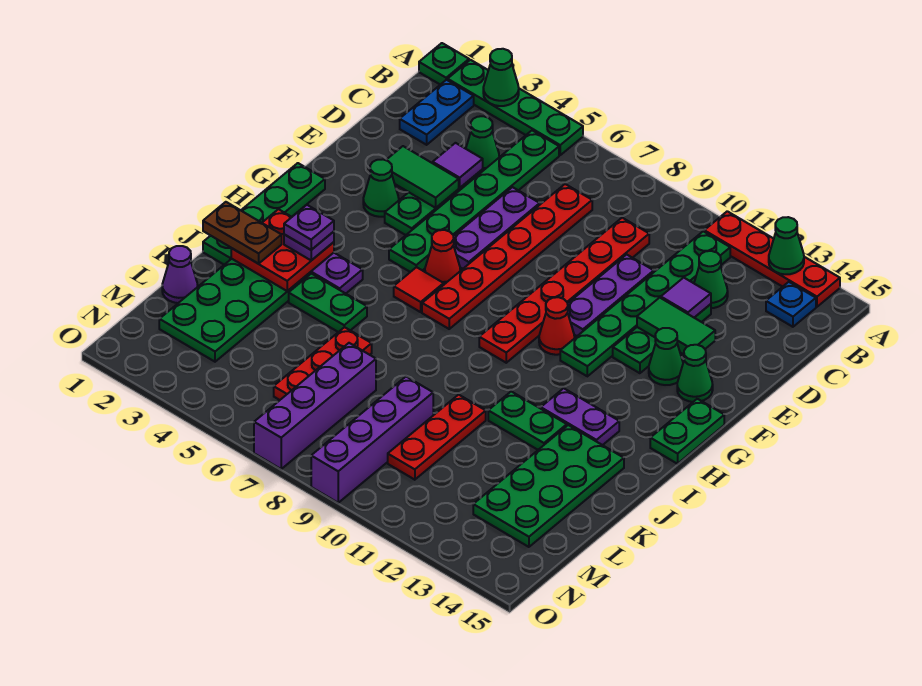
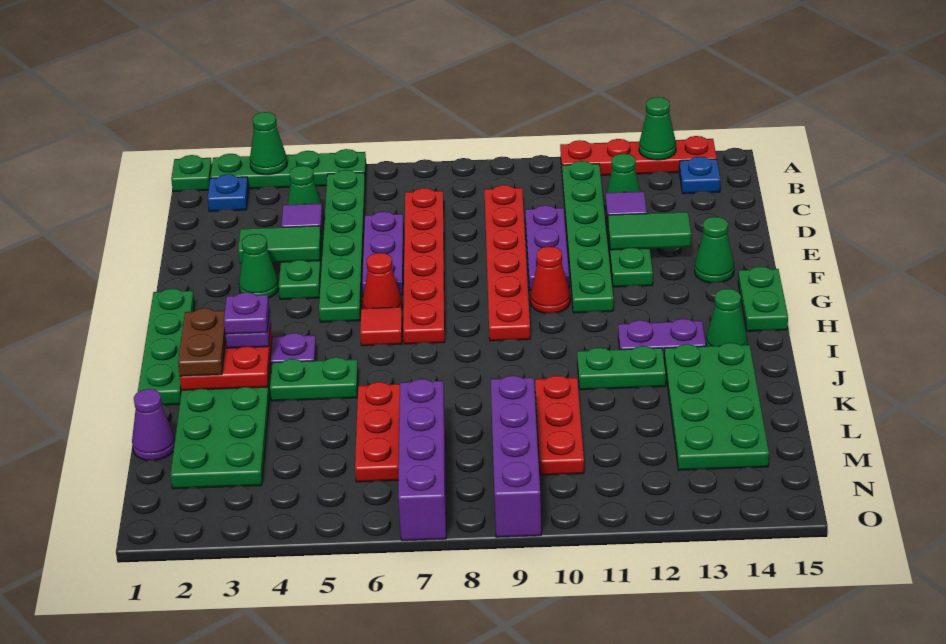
blue plate B2:C2 level 1 -> blue plate B2 level 1
green cone F13 level 1 -> green cone I14 level 1
brown plate J1:J2 level 3 -> brown plate I2:J2 level 3

